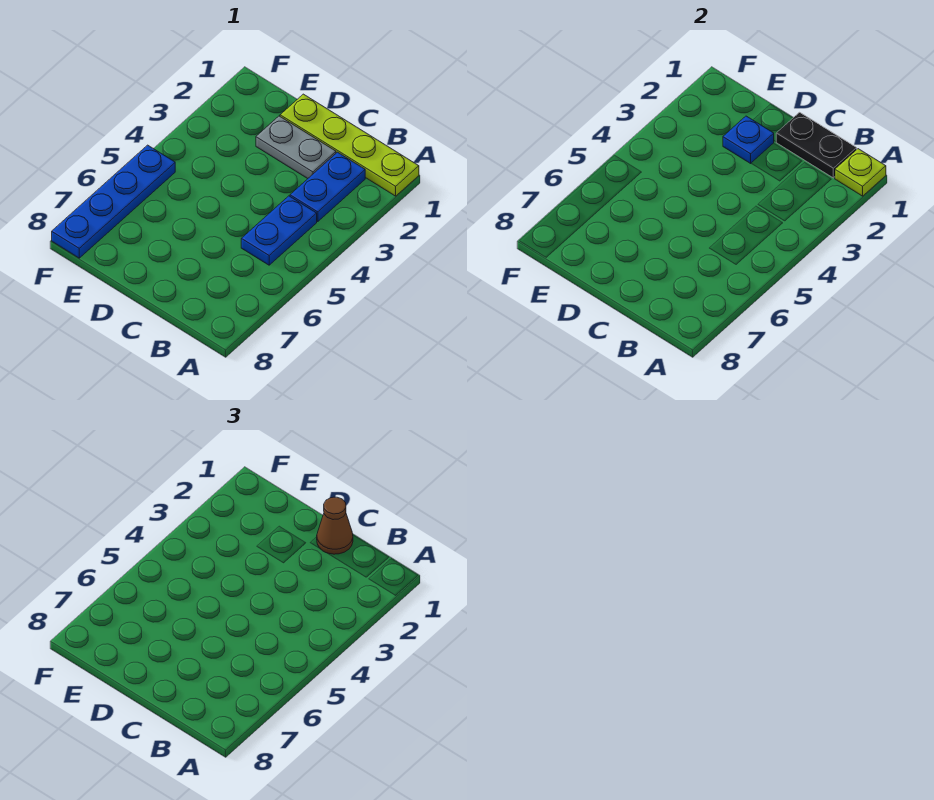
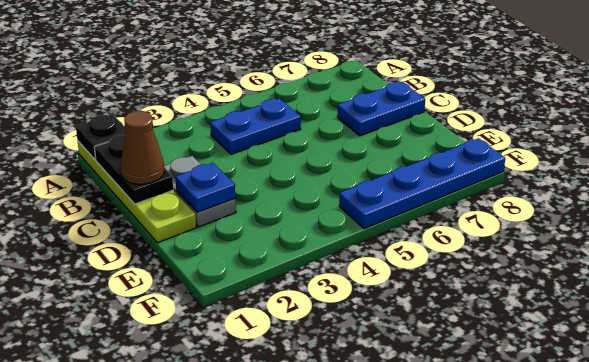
lime plate A1 level 2 -> black plate A1 level 2
blue plate B2:B3 level 1 -> blue plate C7:C8 level 1

